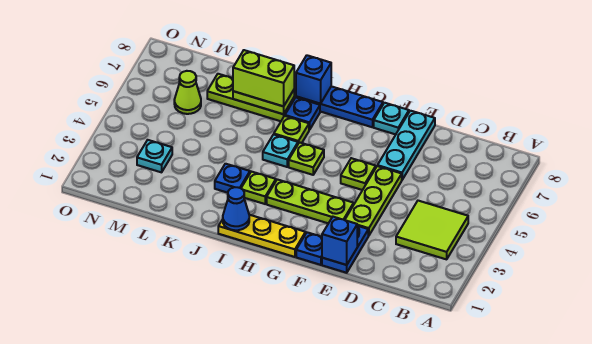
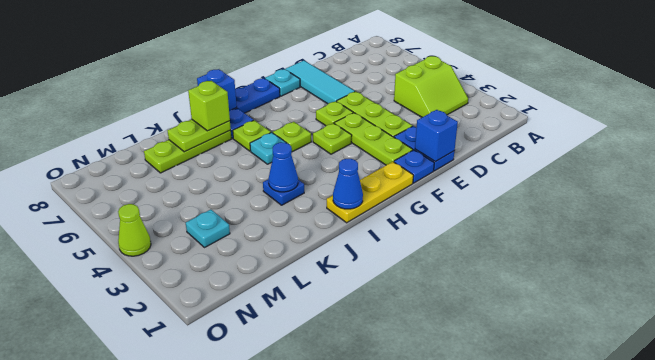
lime tile B3:C4 level 1 -> lime slope B3:C4 level 1 top 4
cyan plate E6:E8 level 1 -> cyan tile E6:E8 level 1
lime plate F3:H3 level 1 -> lime plate F2:F4 level 1
lime plate I3 level 1 -> lime plate G4 level 1
none -> blue cone J3 level 2
lime brick J7:K7 level 3 -> lime brick J7 level 3
lime cone M6 level 1 -> lime cone O4 level 1

